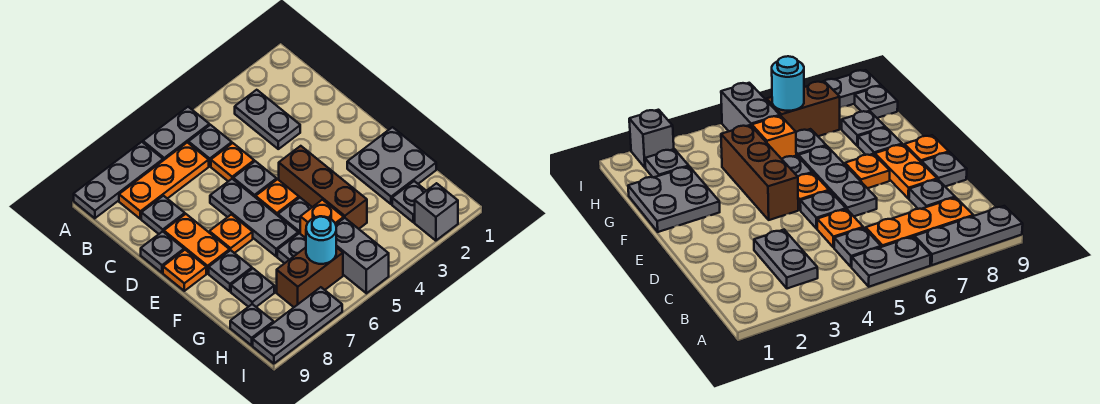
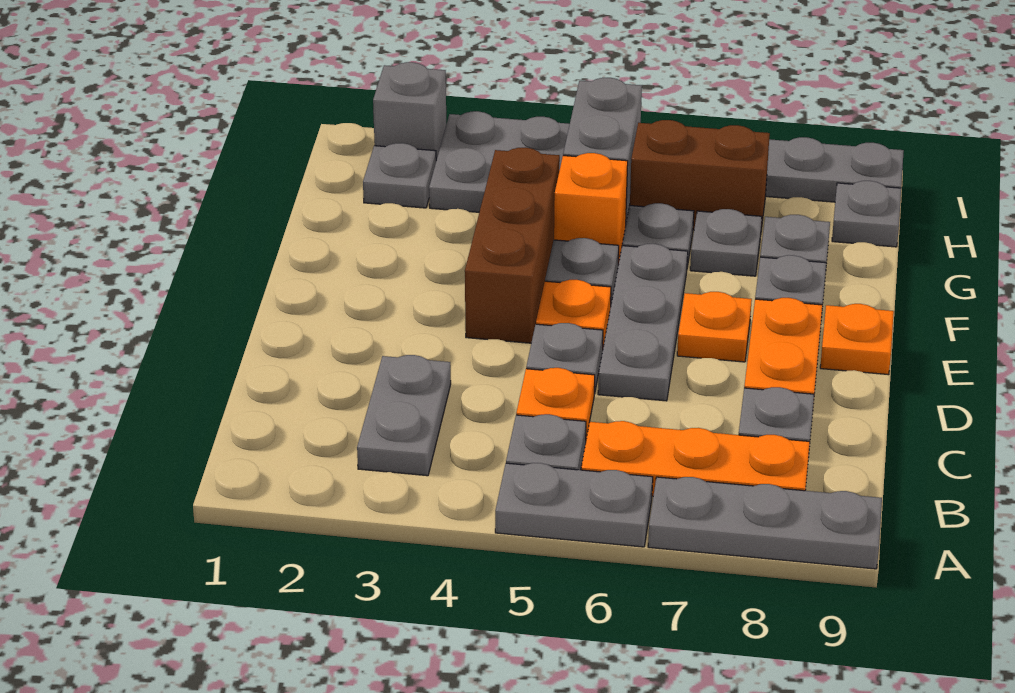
grey plate D9 level 1 -> grey plate G7 level 1
grey plate F1:G2 level 1 -> grey plate H3:I4 level 1
cyan round brick H6 level 2 -> none

